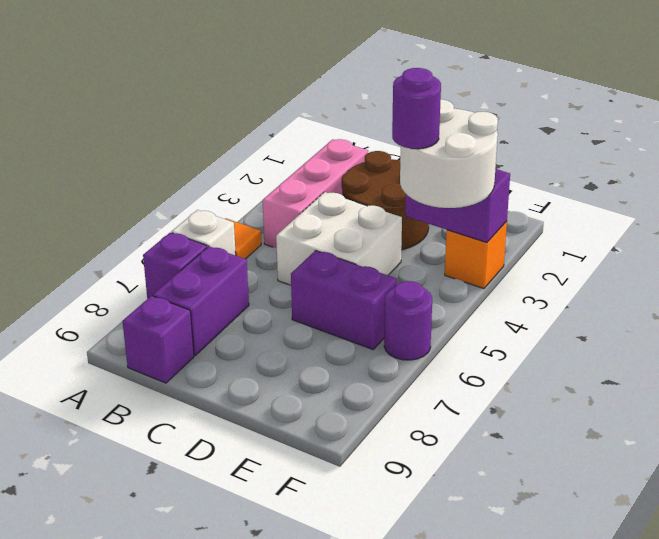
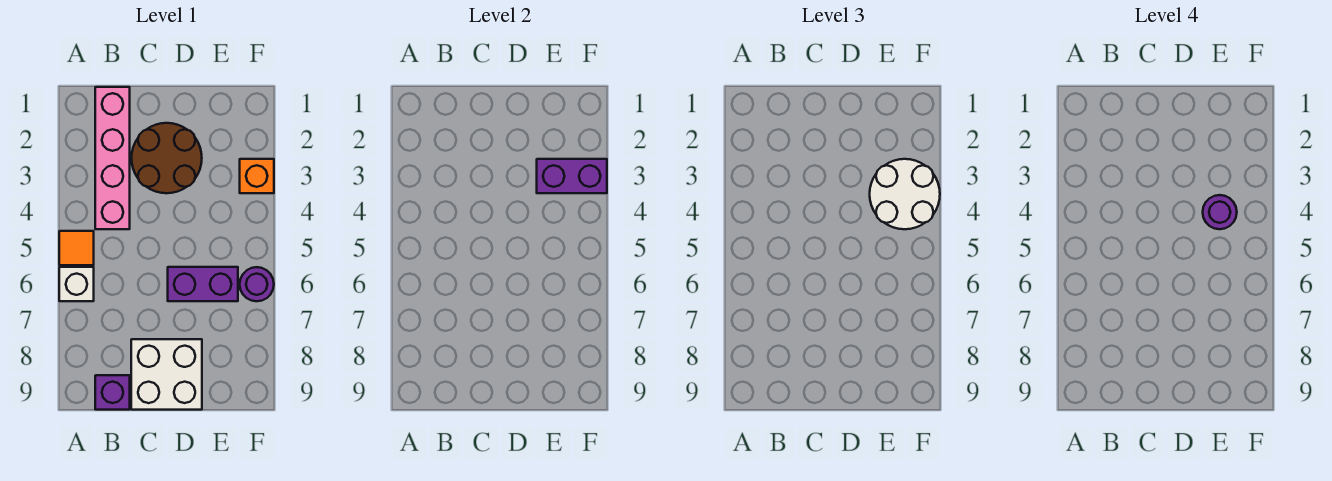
purple brick A7 level 1 -> none
pink brick B2:B4 level 1 -> pink brick B1:B4 level 1
purple brick B7:B8 level 1 -> none
white brick C4:D5 level 1 -> white brick C8:D9 level 1

